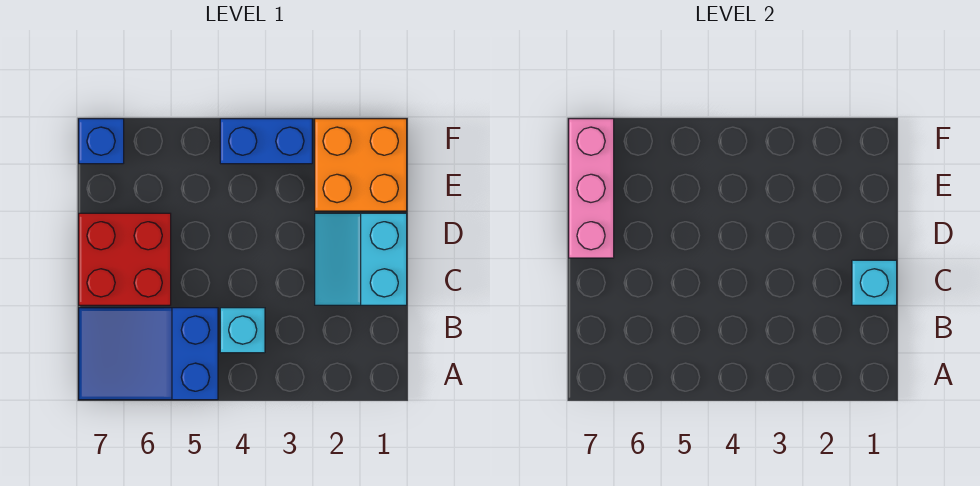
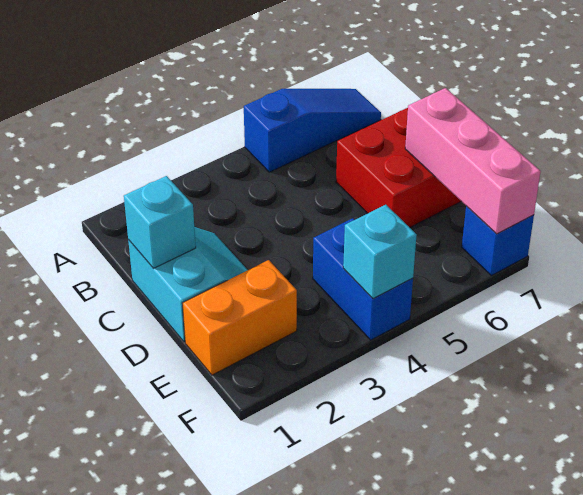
blue slope A5:B7 level 1 top 5 -> blue slope A5:A7 level 1 top 5
cyan brick B4 level 1 -> cyan brick F4 level 2
orange brick E1:F2 level 1 -> orange brick E1:E2 level 1
blue brick F3:F4 level 1 -> blue brick E4:F4 level 1

